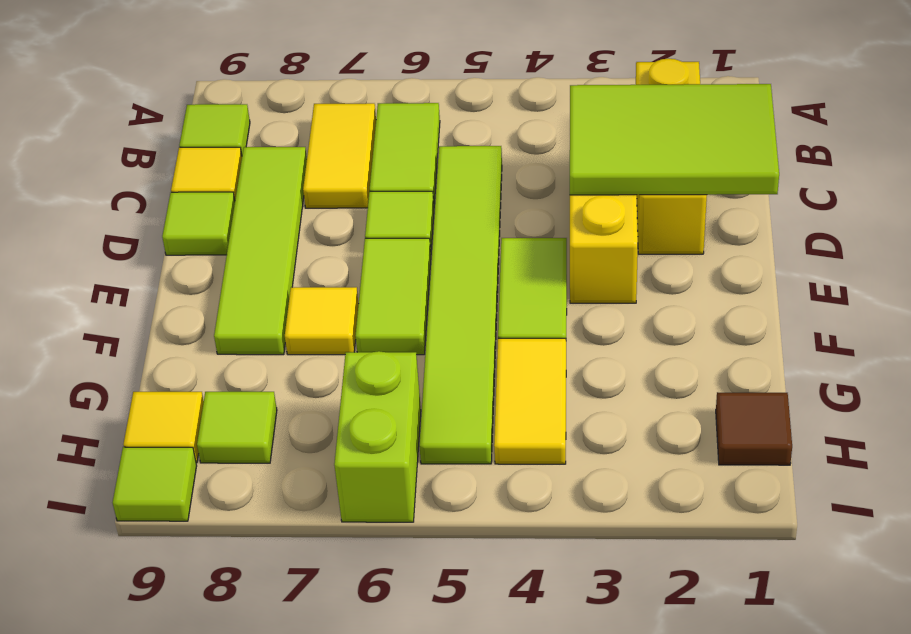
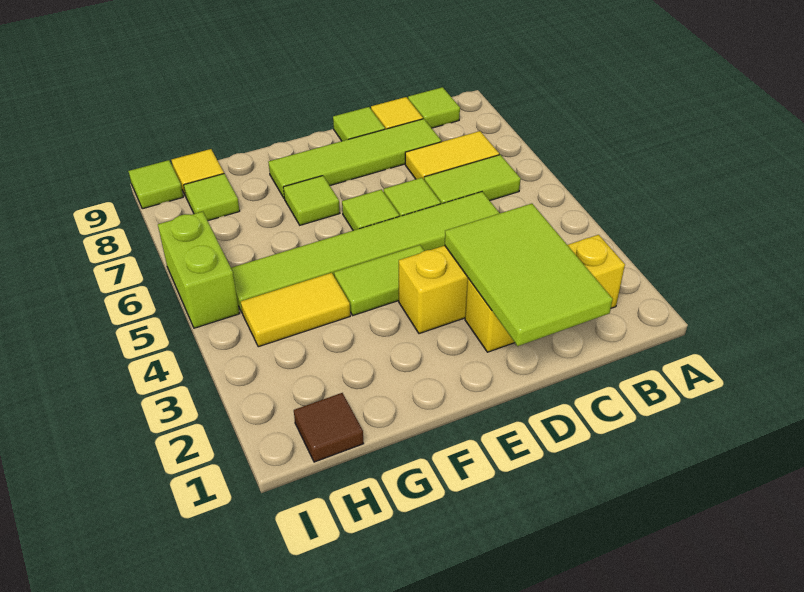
lime tile E6:F6 level 1 -> lime tile E6 level 1
yellow tile F7 level 1 -> lime tile F7 level 1
lime brick H6:I6 level 1 -> lime brick I5:I6 level 1

